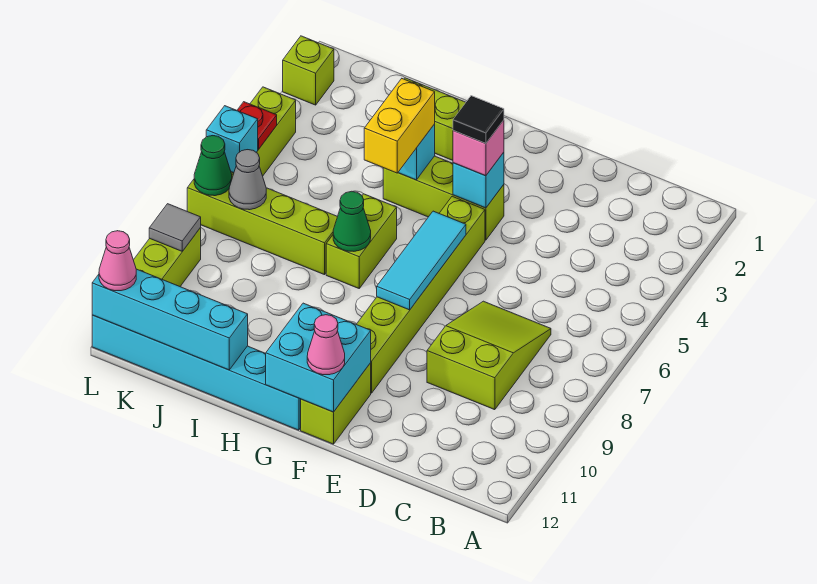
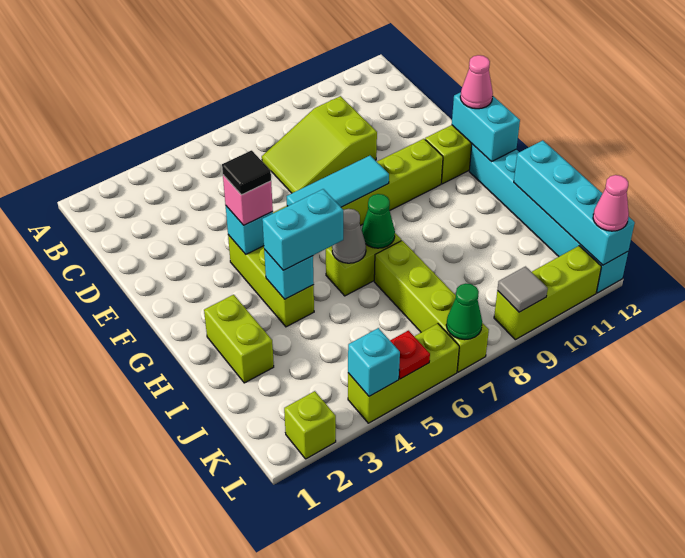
cyan brick F11:G12 level 2 -> cyan brick F12:G12 level 2
yellow brick H4:H5 level 3 -> cyan brick H4:H5 level 3
grey cone K7 level 2 -> grey cone H6 level 2
cyan brick L6 level 2 -> cyan brick L4 level 2

